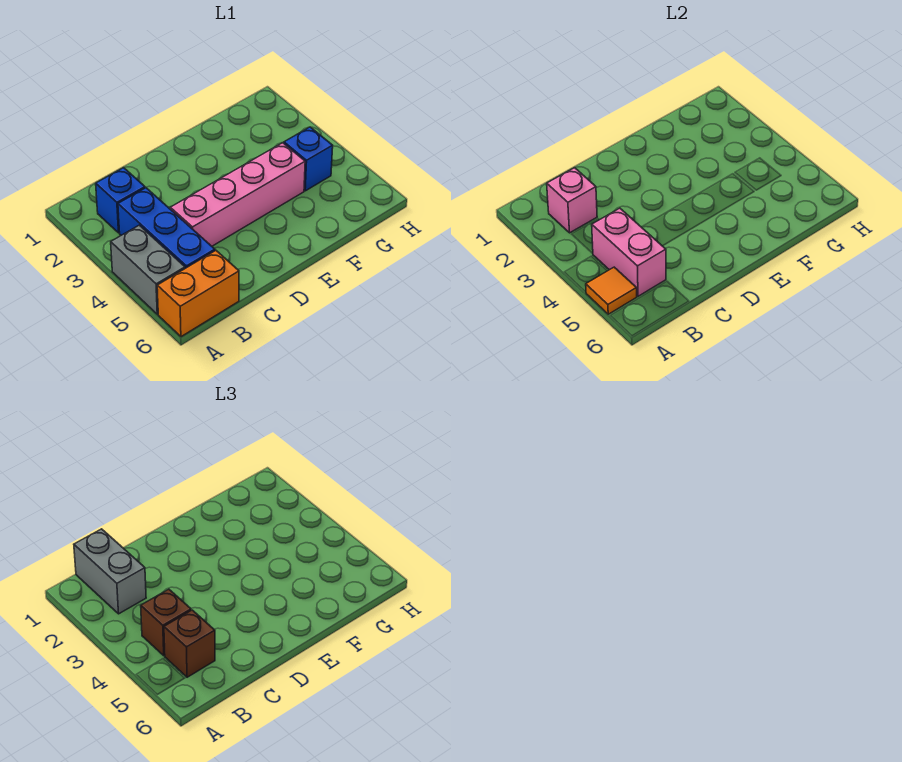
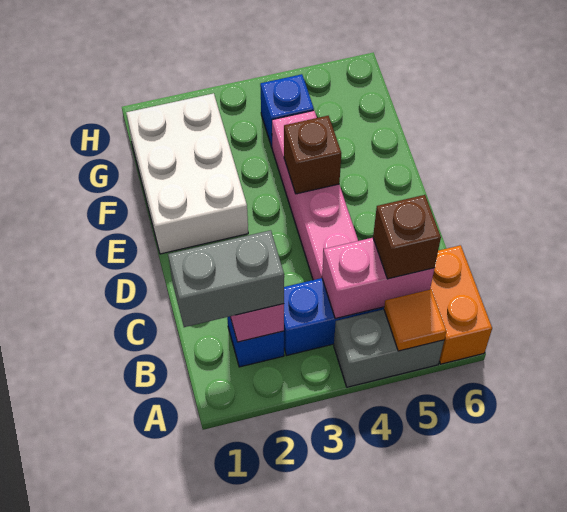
brown brick B4 level 3 -> brown brick E4 level 2
none -> white brick E1:G2 level 1

